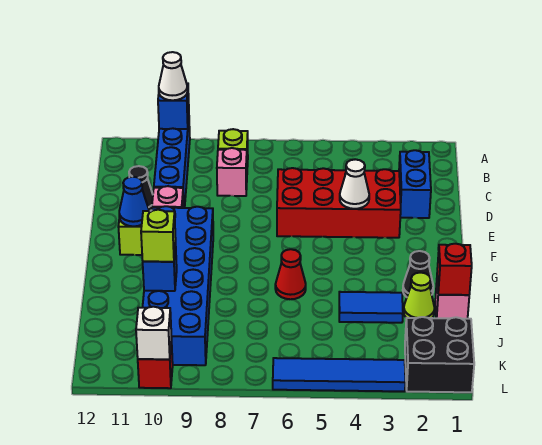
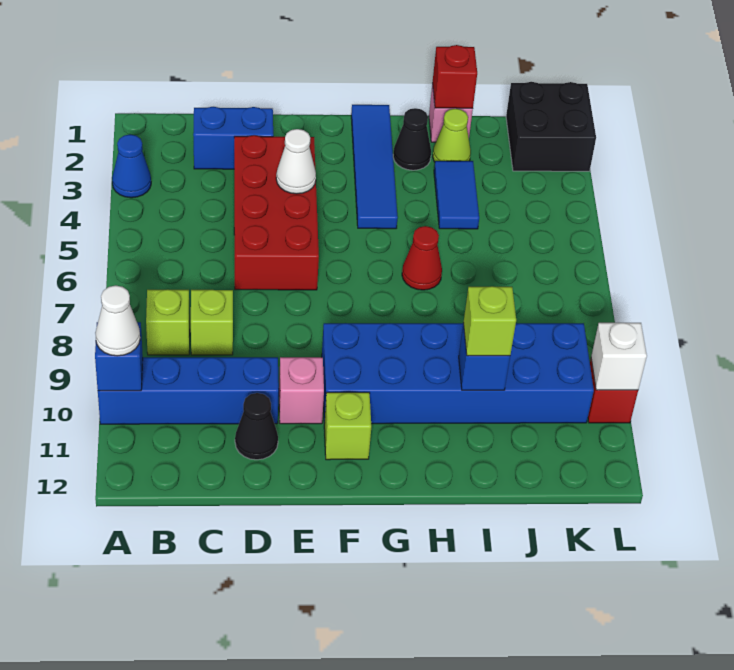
pink brick C8 level 1 -> lime brick C8 level 1
blue cone F11 level 2 -> blue cone A3 level 1
blue tile L3:L6 level 1 -> blue tile G1:G4 level 1

